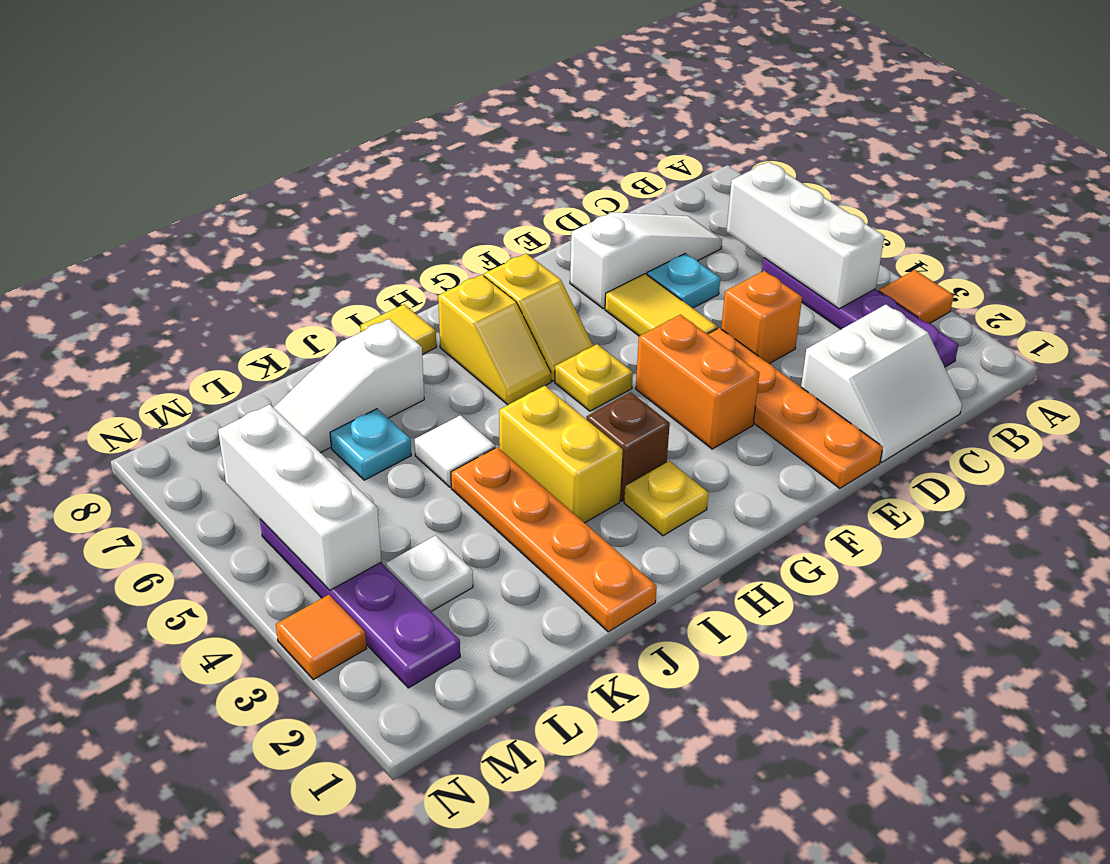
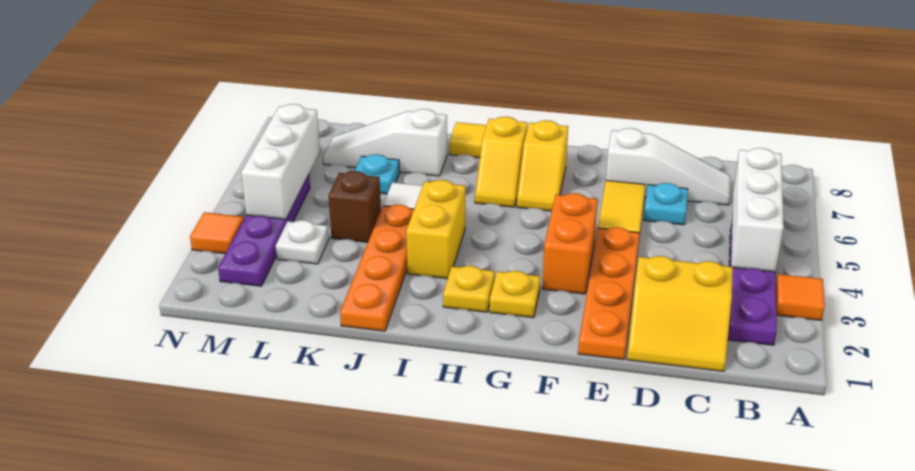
white slope C1:D2 level 1 top 2 -> yellow slope C1:D2 level 1 top 2
orange brick D4 level 1 -> none
yellow plate G5 level 1 -> yellow plate G2 level 1
brown brick H3 level 1 -> brown brick K4 level 1

